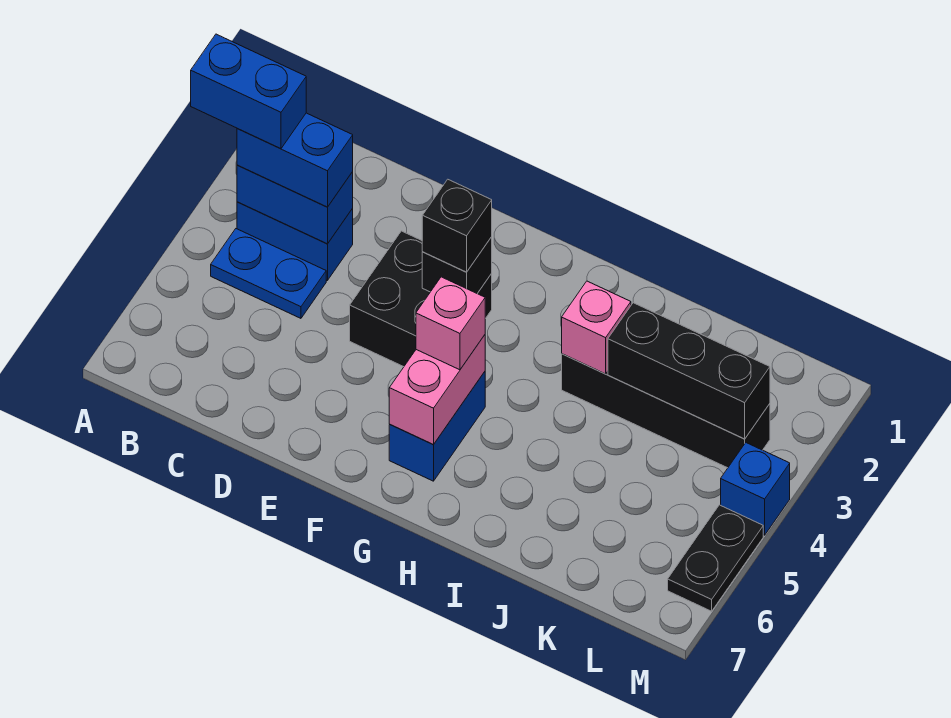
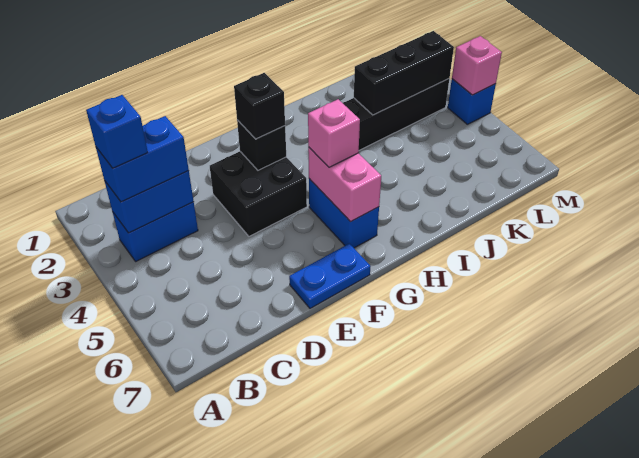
blue brick A3:B3 level 4 -> blue brick B3 level 4
blue plate B4:C4 level 1 -> blue plate E7:F7 level 1
pink brick I3 level 2 -> pink brick M4 level 2
black plate M5:M6 level 1 -> none

